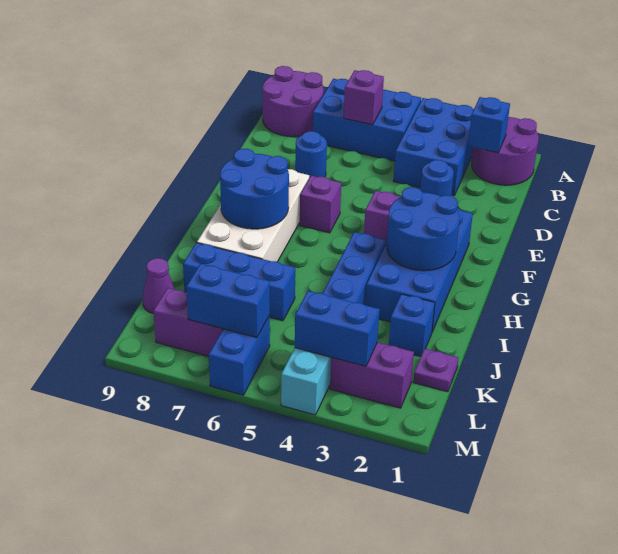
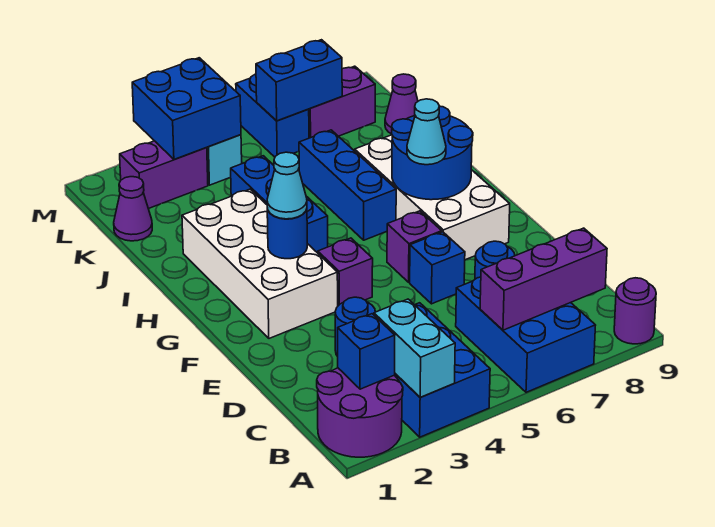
none -> cyan brick A3:B3 level 2
blue brick A5:B7 level 1 -> blue brick A6:C7 level 1
purple round brick A8:B9 level 1 -> purple round brick A9 level 1
purple brick B6 level 2 -> purple brick B6:B8 level 2
blue brick F2:I3 level 1 -> white brick F2:I3 level 1
blue round brick G2:H3 level 2 -> blue round brick G3 level 2
none -> cyan cone G3 level 3
none -> cyan cone G7 level 3
blue brick J2 level 1 -> blue brick E6 level 1
blue brick J6:J8 level 1 -> blue brick H6:J6 level 1
purple plate K1 level 1 -> purple cone K1 level 1
blue brick L3:L4 level 2 -> blue brick L3:M4 level 2

